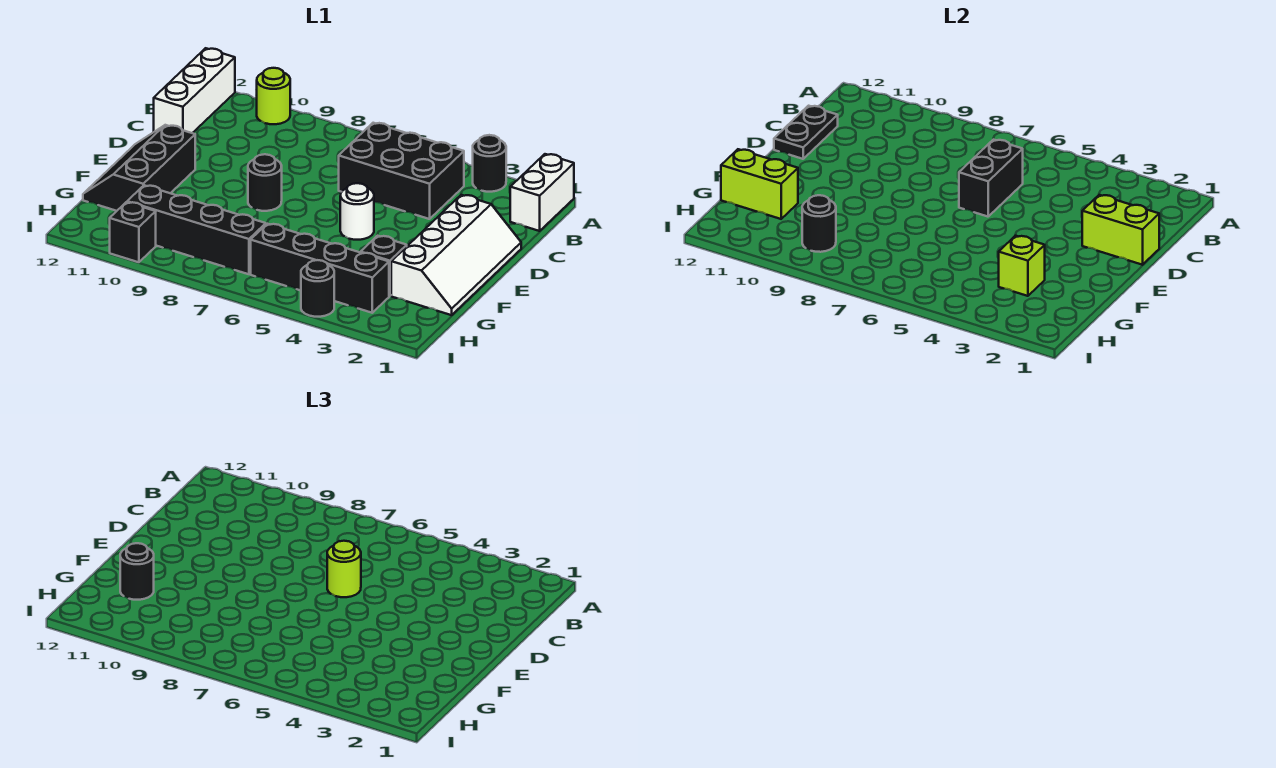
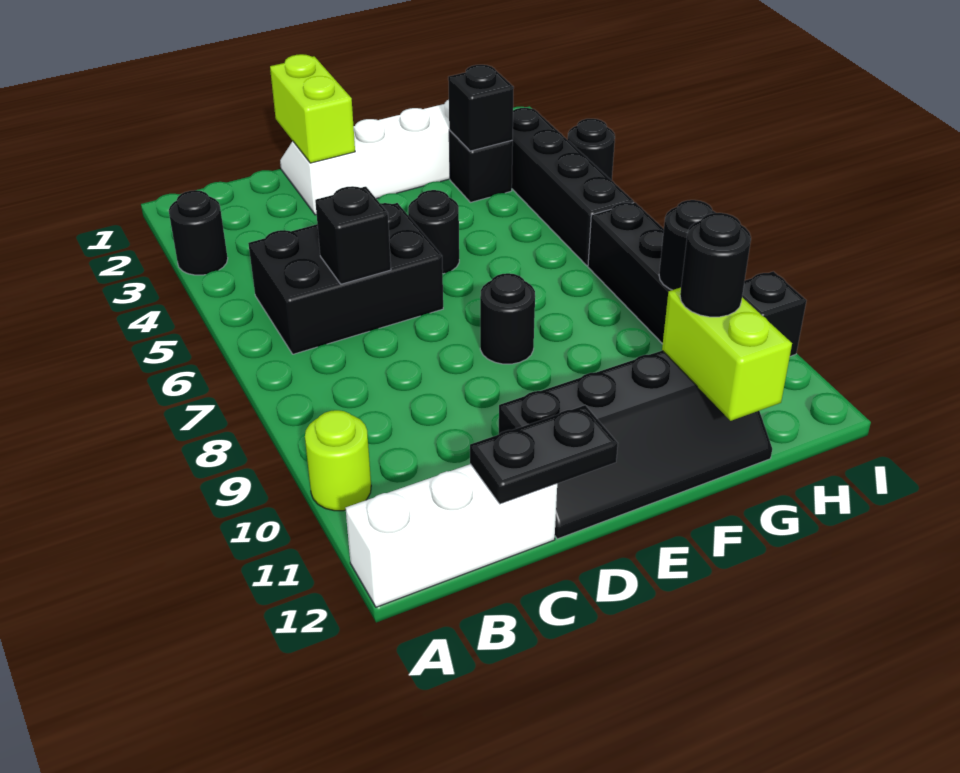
white brick A1:B1 level 1 -> none
black brick B4:C6 level 1 -> black brick B5:D6 level 1
black brick C6:D6 level 2 -> black brick C6 level 2
lime round brick D6 level 3 -> none
white round brick E5 level 1 -> black round brick E5 level 1
black slope E11:G12 level 1 top 11 -> black slope D11:G12 level 1 top 11
lime brick G3 level 2 -> black brick G3 level 2

